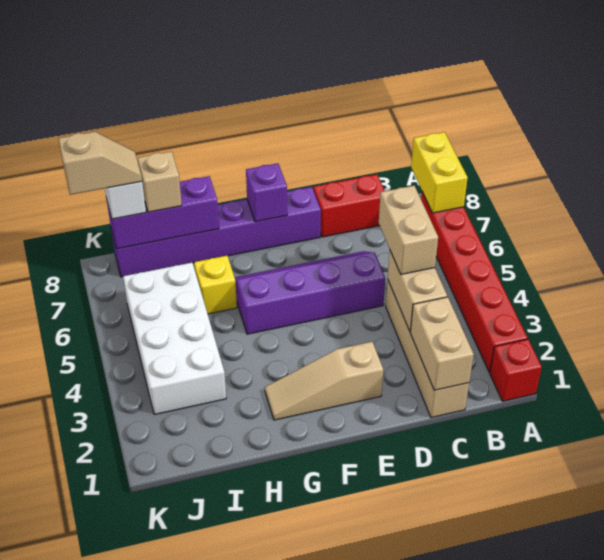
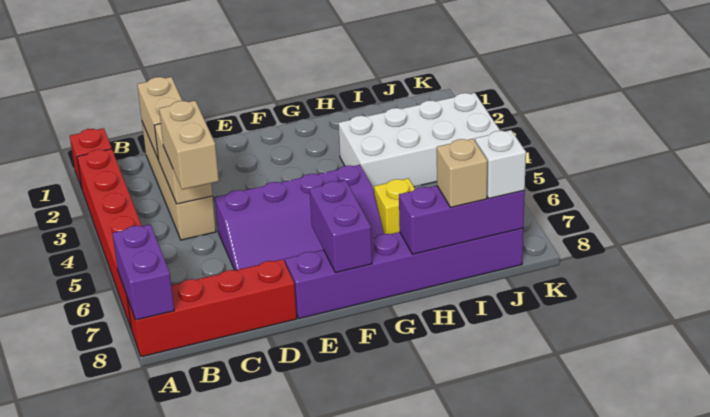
yellow brick A7:A8 level 2 -> purple brick A7:A8 level 2
red brick C8:D8 level 1 -> red brick A8:D8 level 1
tan slope E2:G2 level 1 top E -> none
purple brick F8 level 2 -> purple brick F7:F8 level 2
white brick I3:J6 level 1 -> white brick H3:K4 level 1
tan slope J8:K8 level 4 top K -> none

